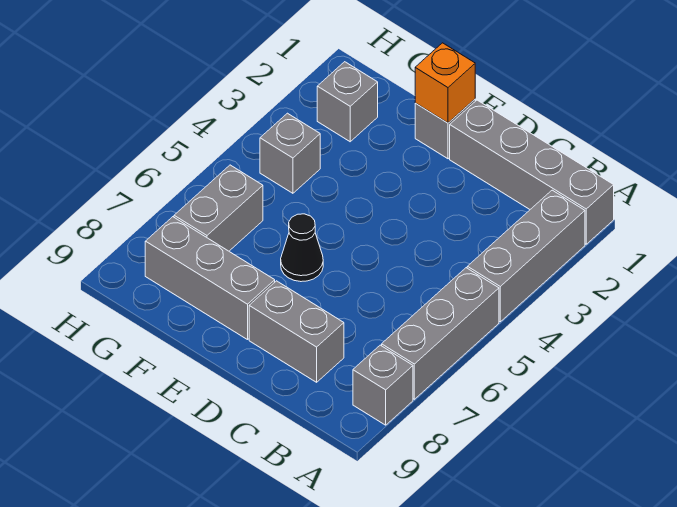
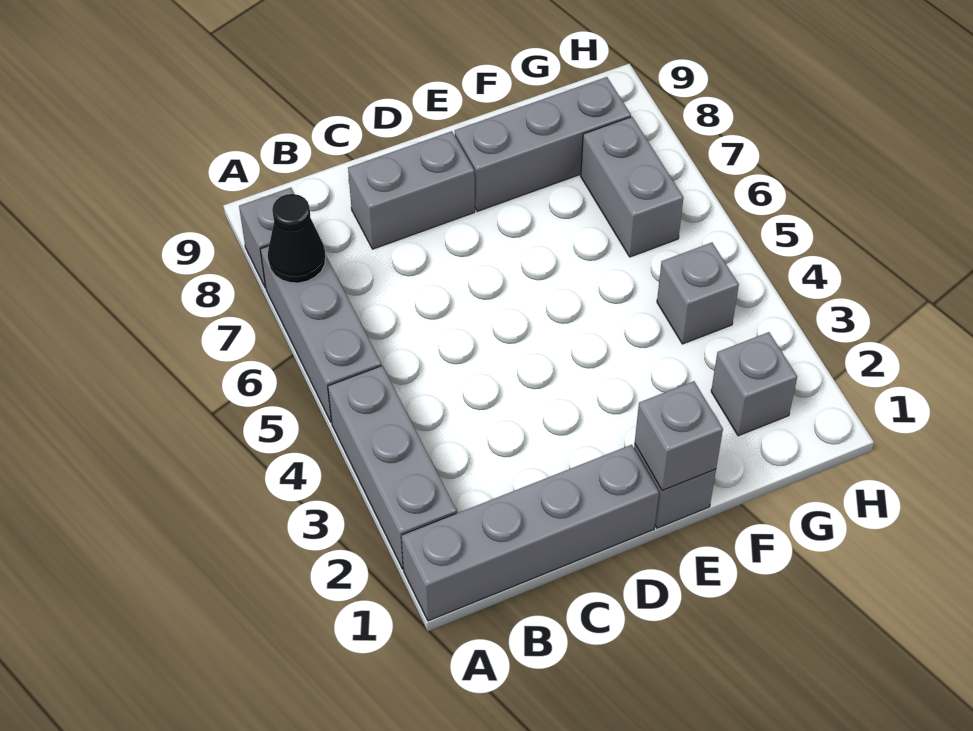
orange brick E1 level 2 -> grey brick E1 level 2
black cone E6 level 1 -> black cone A7 level 2

